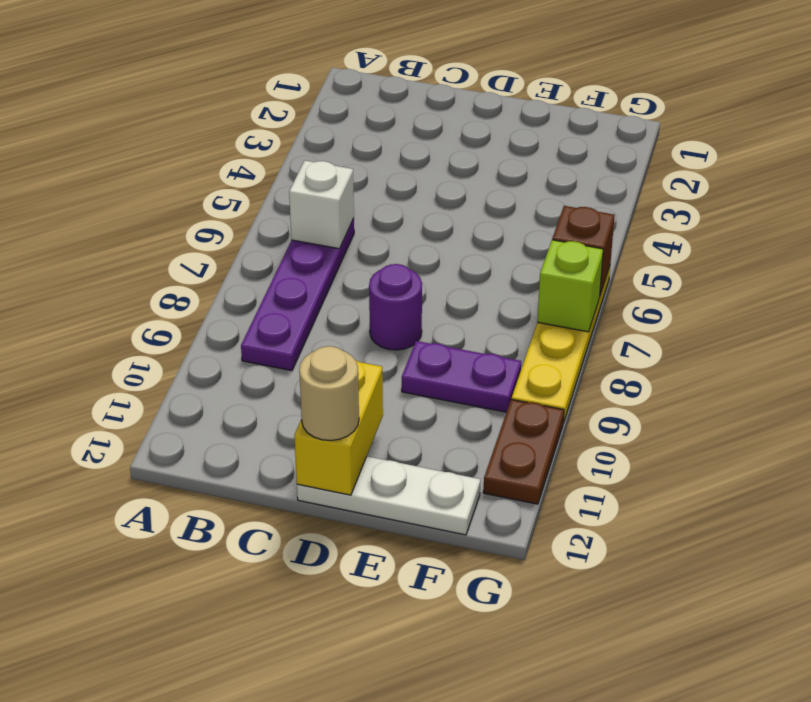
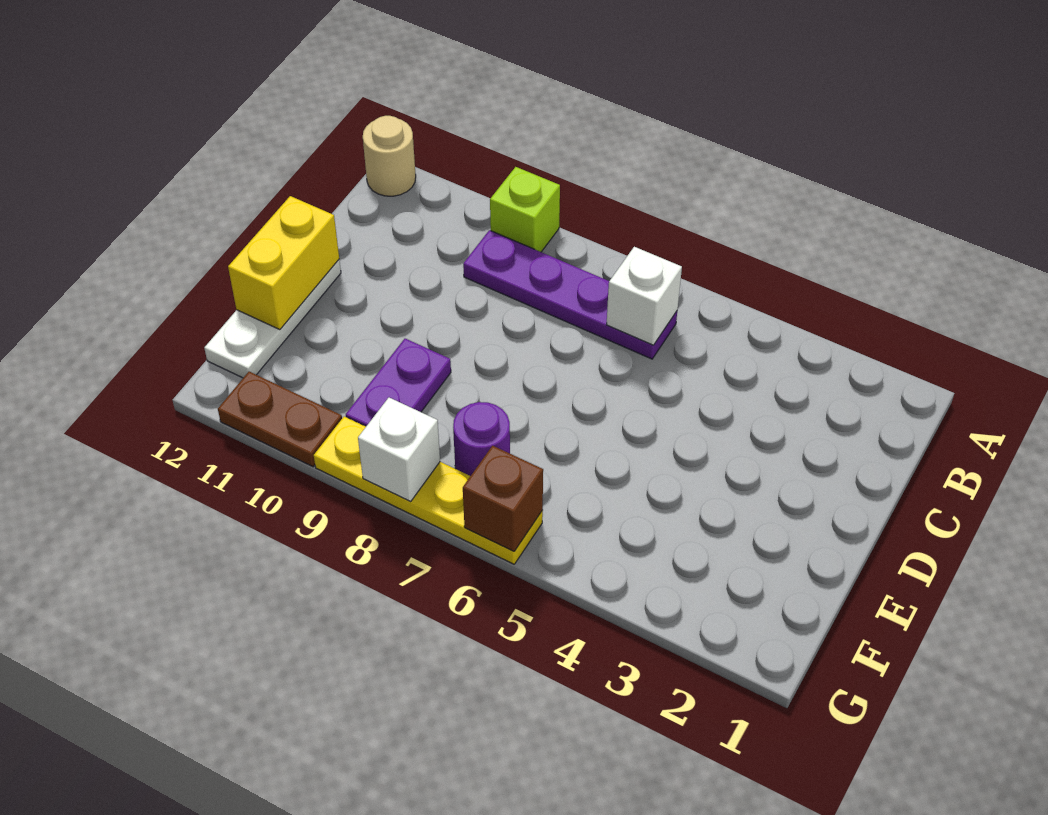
purple round brick D8 level 1 -> purple round brick F7 level 1
yellow brick D11:D12 level 2 -> yellow brick D12:E12 level 2
tan round brick D12 level 3 -> tan round brick A12 level 1
lime brick G7 level 2 -> lime brick A9 level 1
none -> white brick G8 level 2

